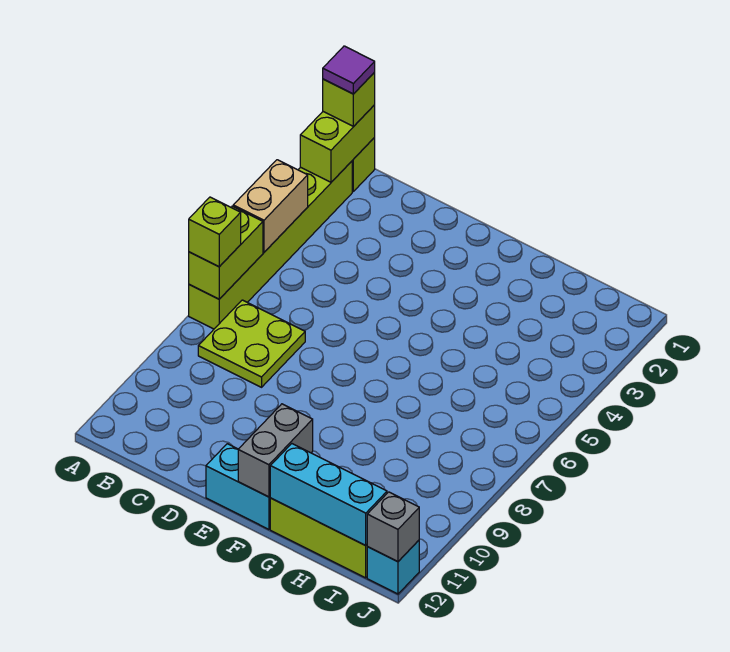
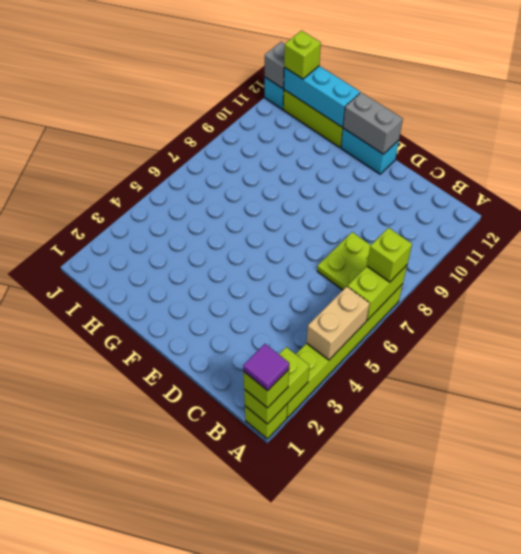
grey brick F11:F12 level 2 -> grey brick E12:F12 level 2
none -> lime brick I12 level 3

